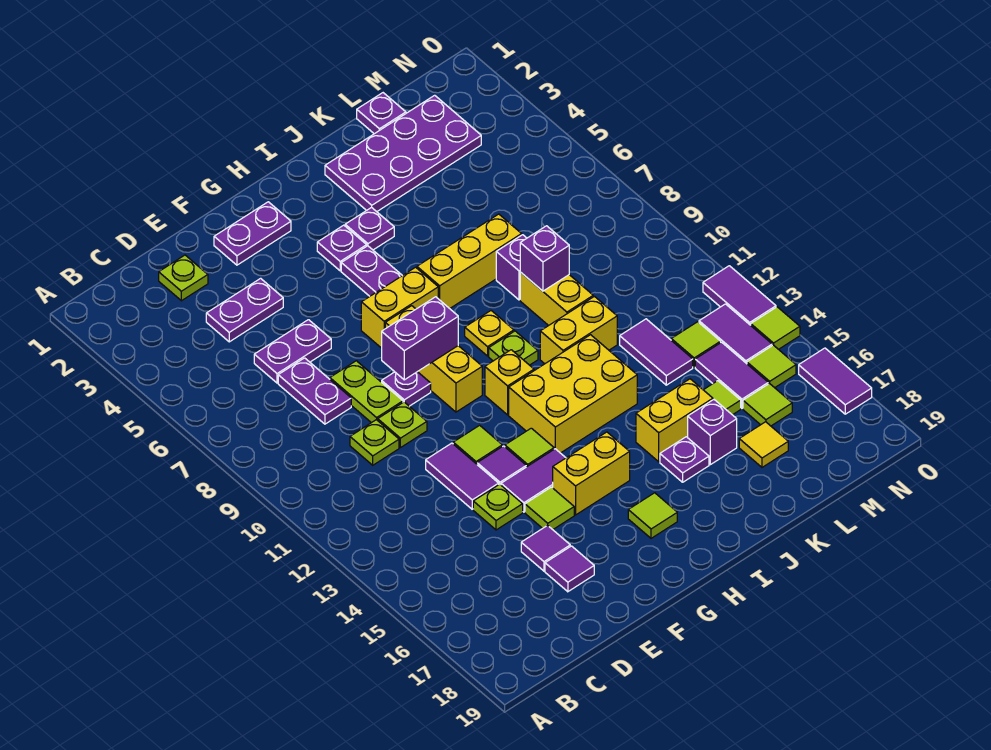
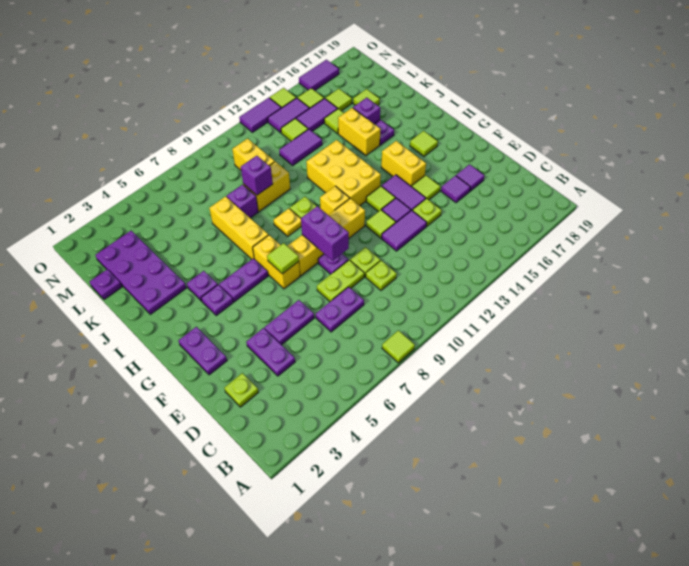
none -> lime tile A8 level 1
purple plate D6:E6 level 1 -> purple plate E5:E6 level 1
none -> lime tile G7 level 2
yellow brick G8:G10 level 1 -> yellow brick G8:G11 level 1
yellow brick J11:K11 level 1 -> yellow brick L10:M10 level 1
yellow tile L17 level 1 -> lime tile L17 level 1

